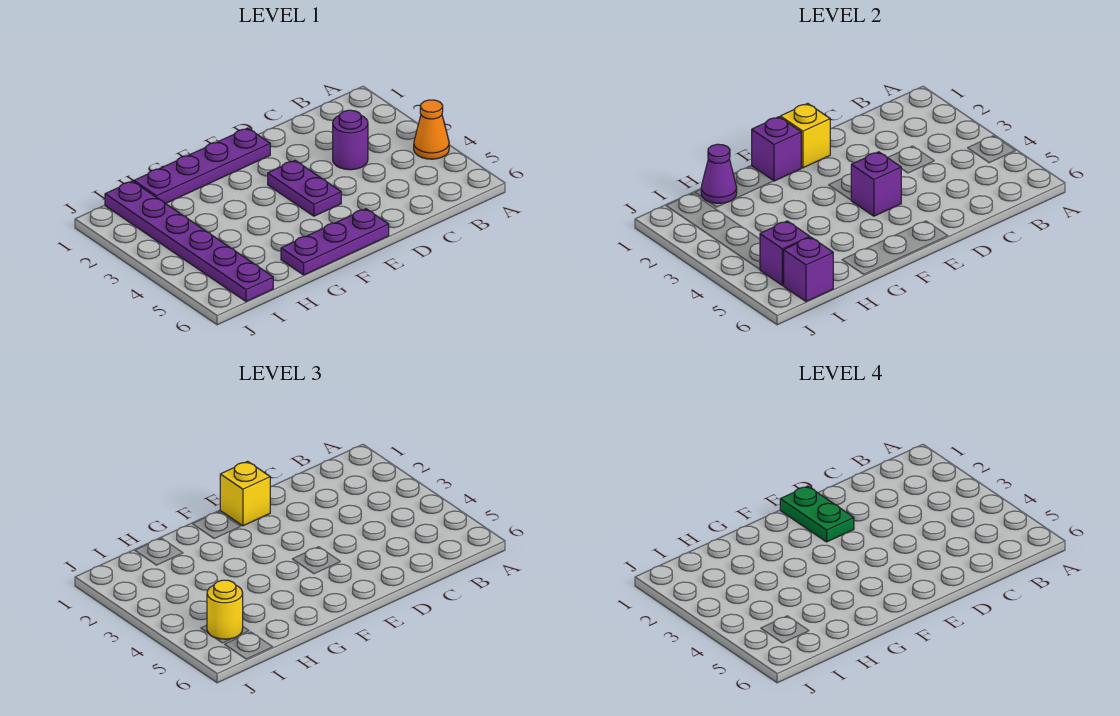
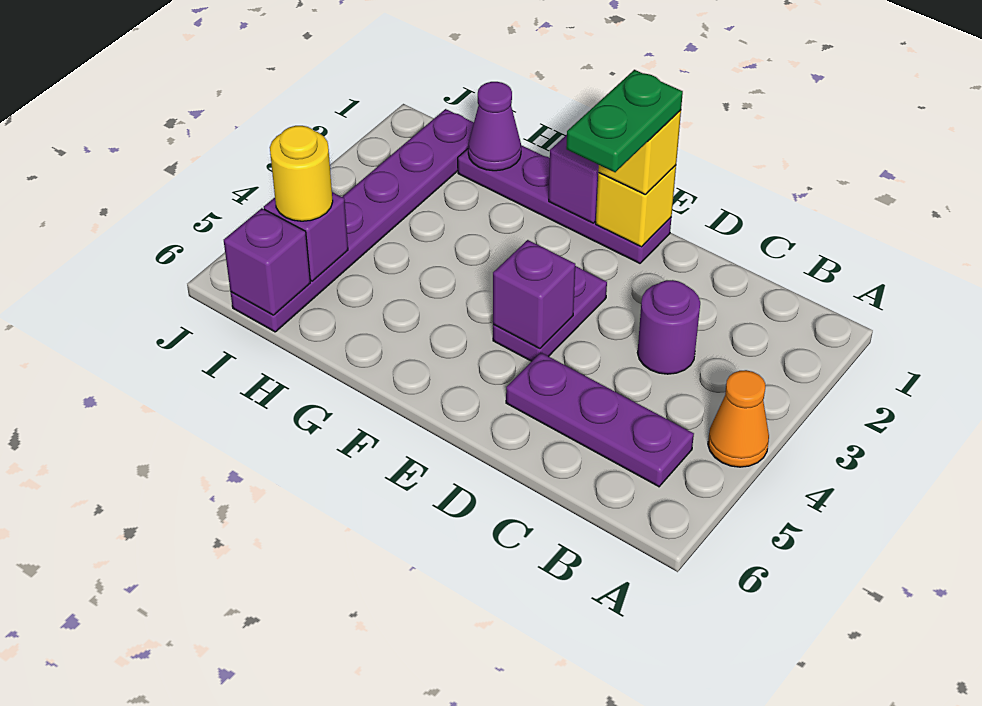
purple plate E6:G6 level 1 -> purple plate B5:D5 level 1

